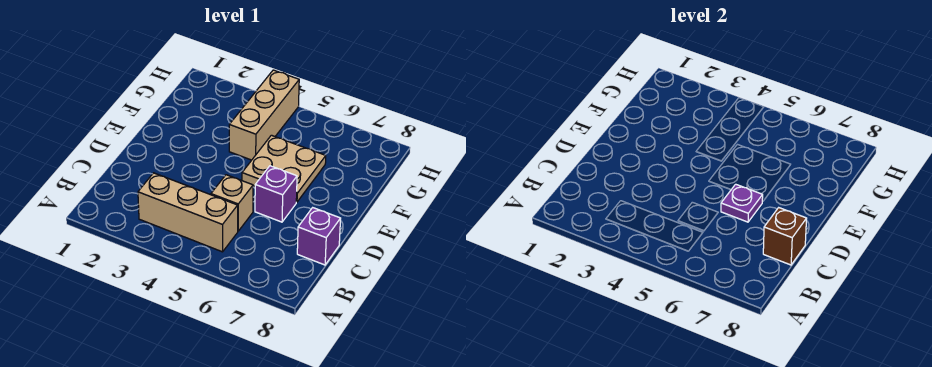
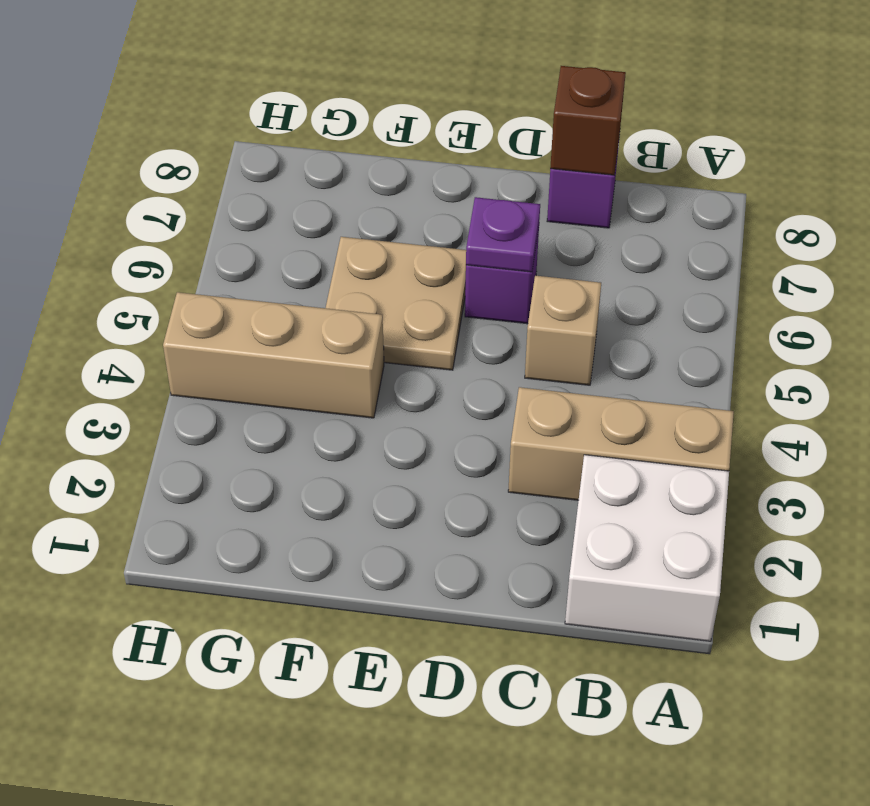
none -> white brick A1:B2 level 1
tan brick B3:B5 level 1 -> tan brick A3:C3 level 1

